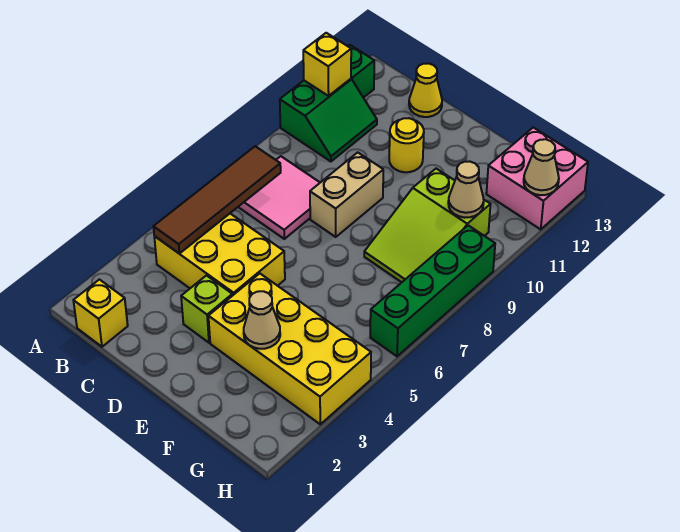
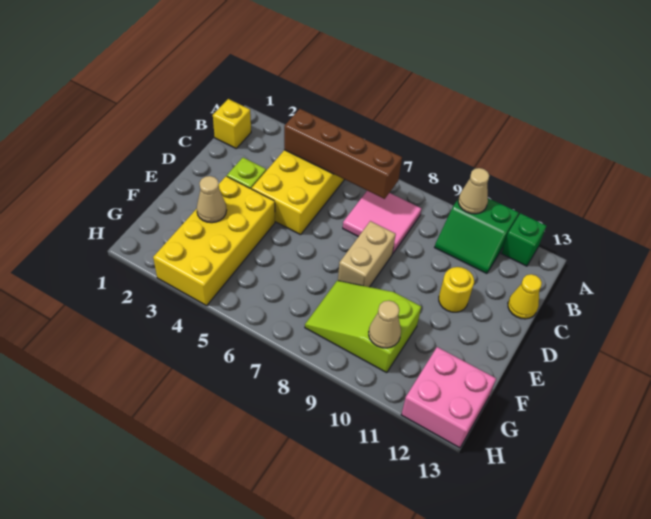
yellow brick A11 level 2 -> none
brown tile B4:B7 level 2 -> brown brick B4:B7 level 2
tan brick D8:D9 level 1 -> tan brick D8:E8 level 1
green brick H6:H9 level 1 -> none
tan cone H12 level 2 -> tan cone A10 level 2

